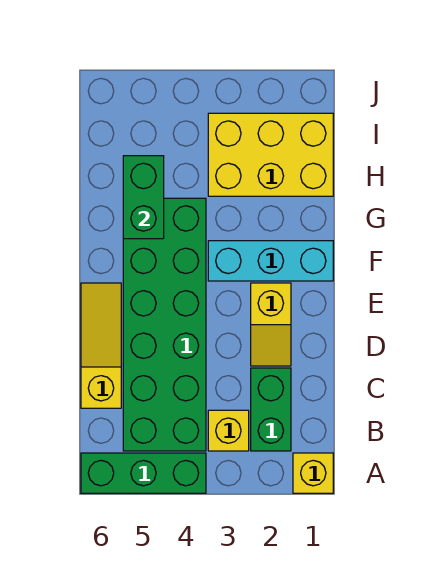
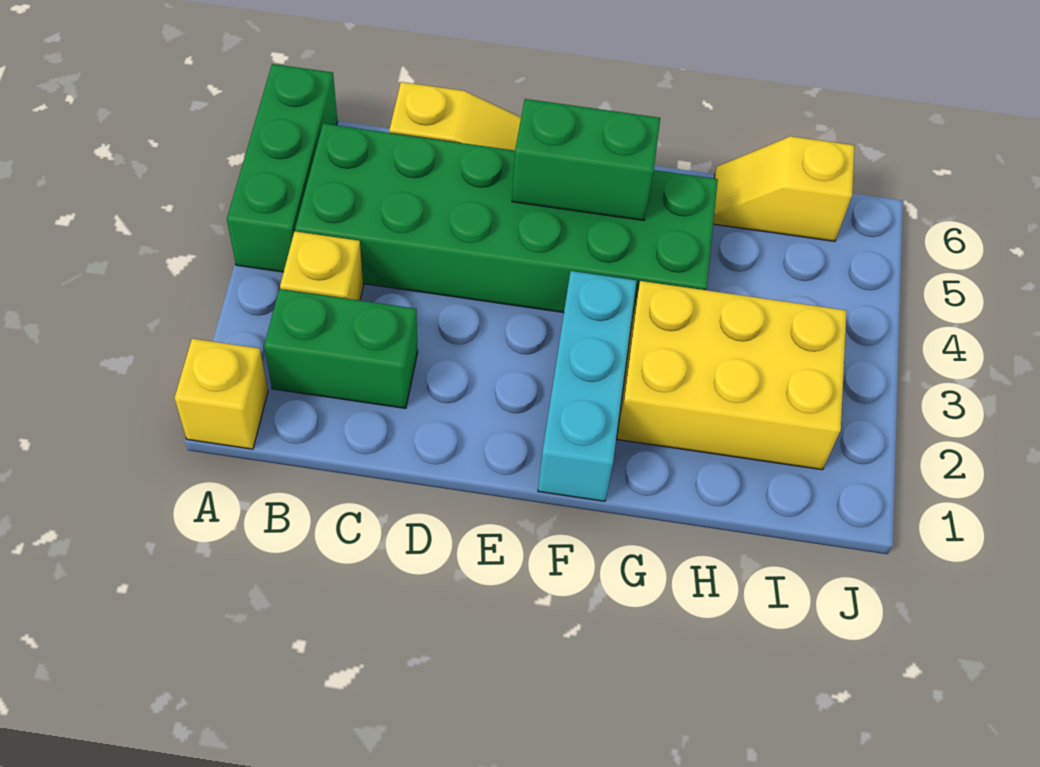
yellow slope D2:E2 level 1 top E -> yellow slope H6:I6 level 1 top I
green brick G5:H5 level 2 -> green brick E5:F5 level 2
yellow brick H1:I3 level 1 -> yellow brick G2:I3 level 1

